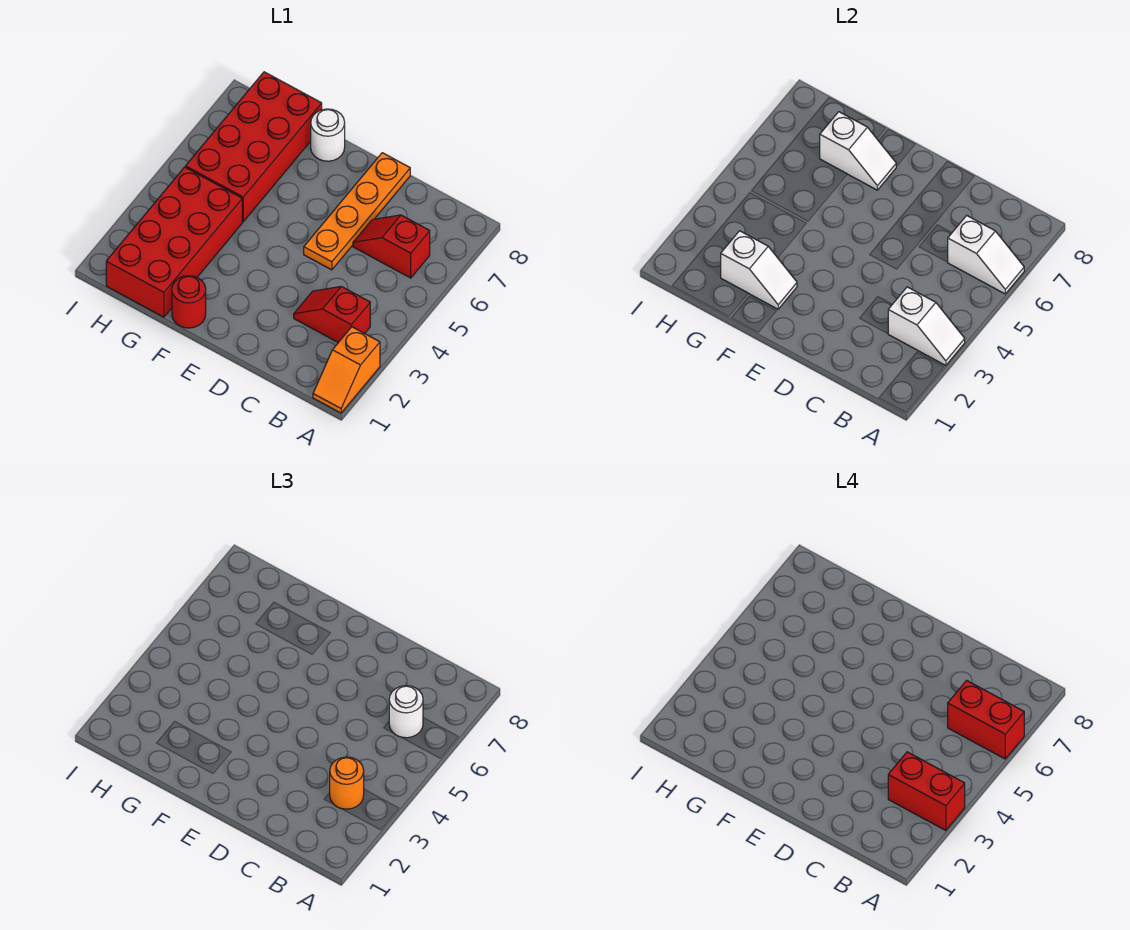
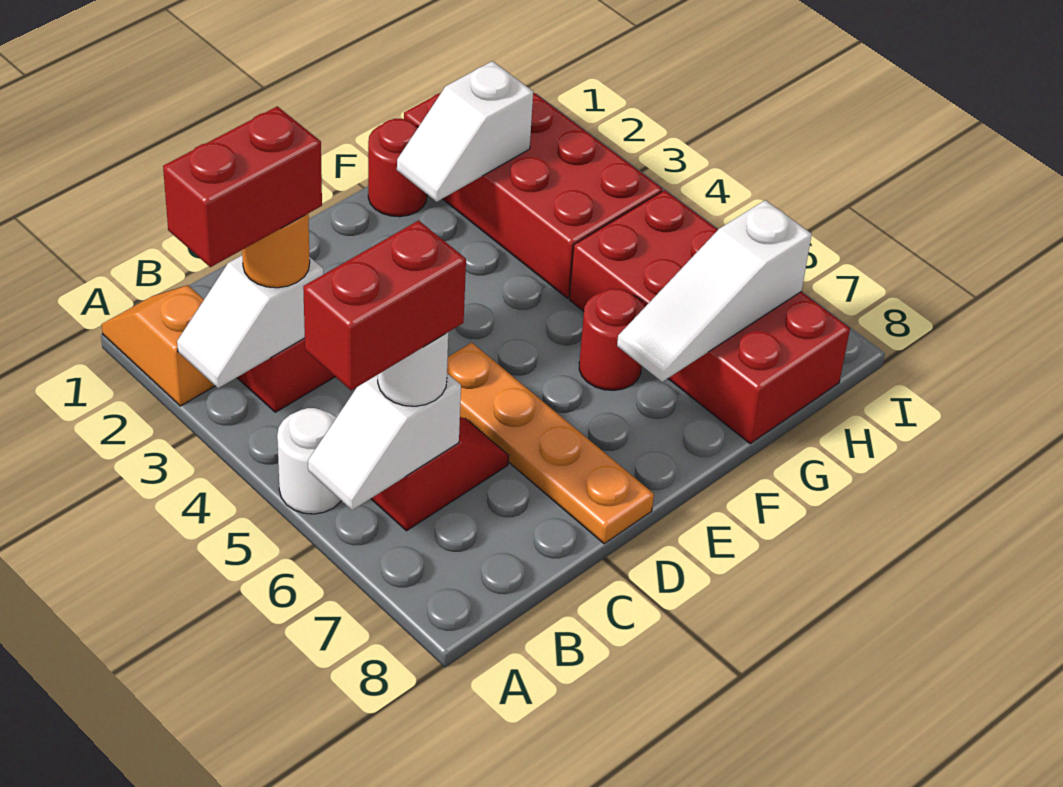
none -> red round brick F6 level 1
white slope F7:G7 level 2 top G -> white slope F7:H7 level 2 top H
white round brick F8 level 1 -> white round brick A5 level 1

